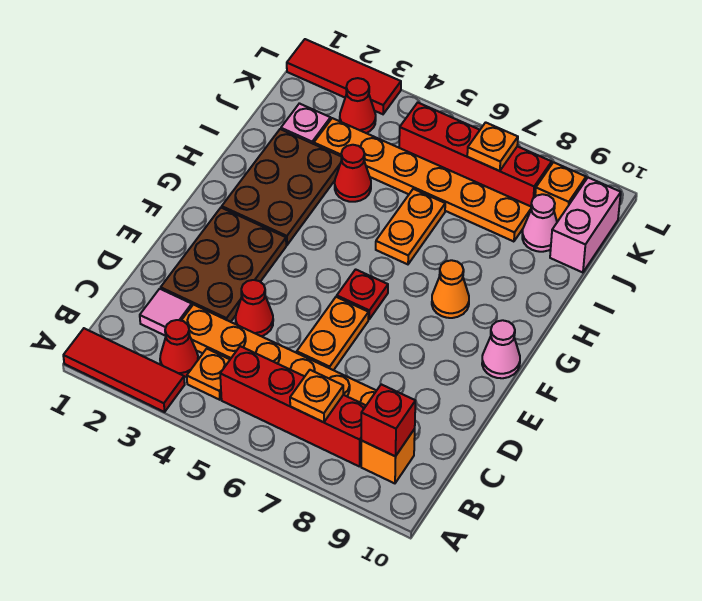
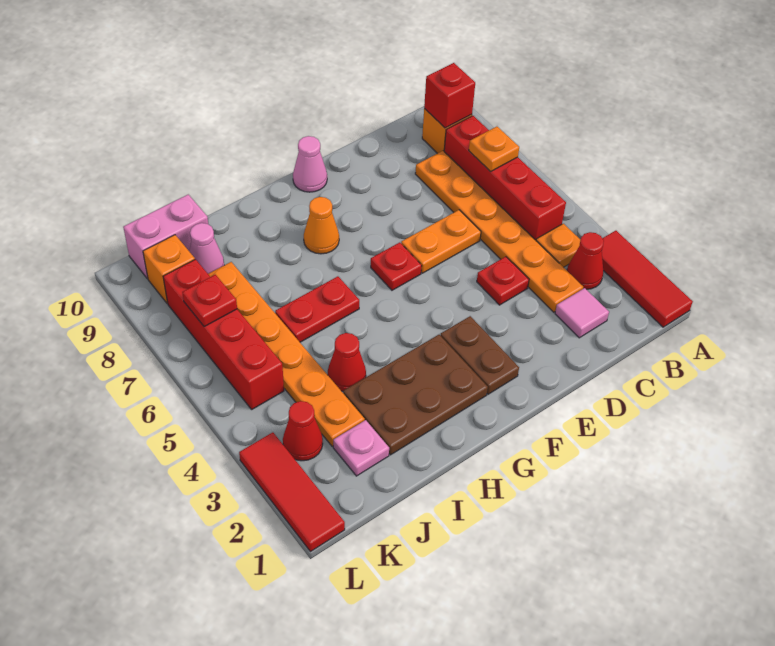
brown plate D2:F3 level 1 -> brown plate F2:F3 level 1
red cone D4 level 1 -> red plate D4 level 1
orange plate H6:I6 level 1 -> red plate H6:I6 level 1
orange plate K7 level 2 -> red plate K7 level 2

